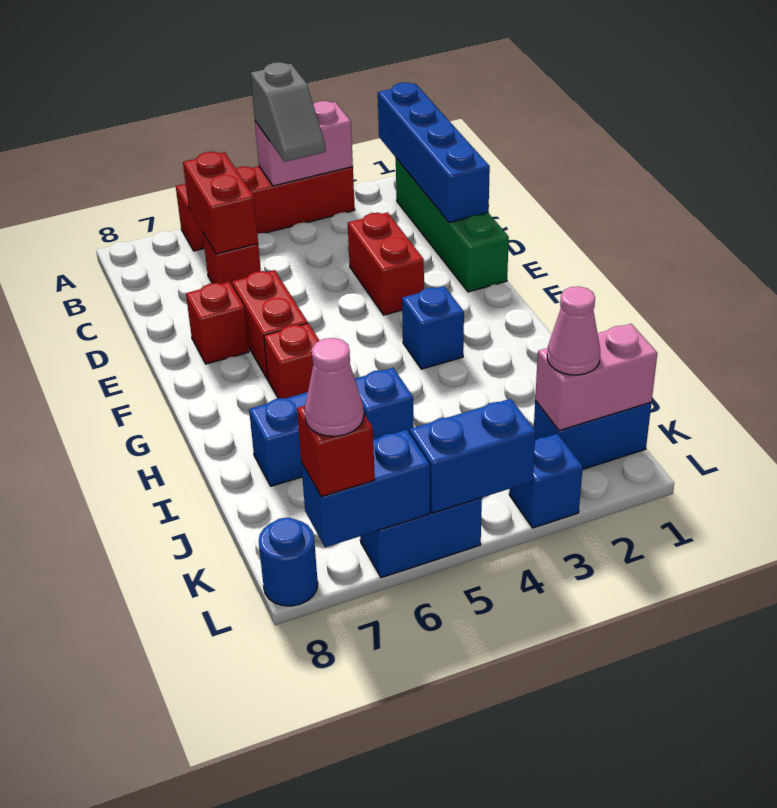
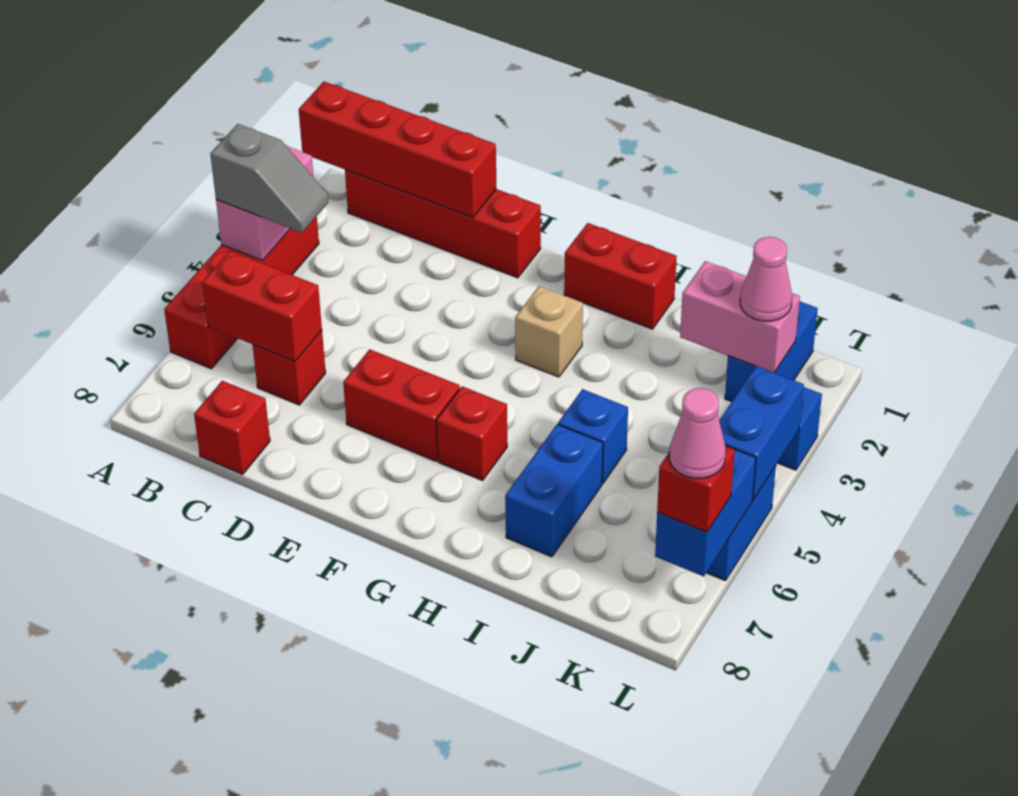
blue brick A1:D1 level 2 -> red brick A1:D1 level 2
green brick B1:E1 level 1 -> red brick B1:E1 level 1
red brick D3:E3 level 1 -> red brick G1:H1 level 1
red brick E7 level 1 -> red brick C8 level 1
blue brick G3 level 1 -> tan brick G3 level 1
pink brick K1:K2 level 2 -> pink brick J2:K2 level 2
blue round brick L8 level 1 -> none

